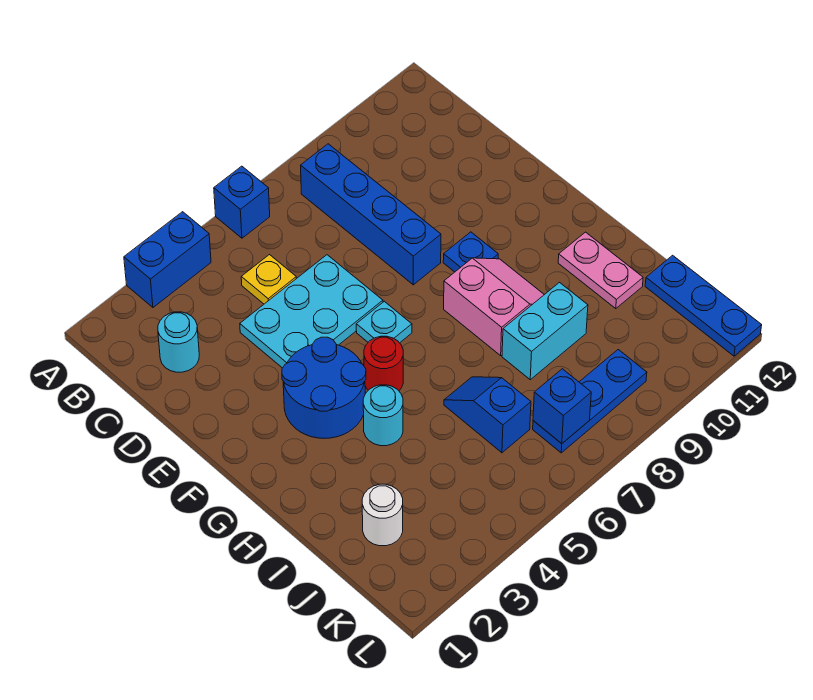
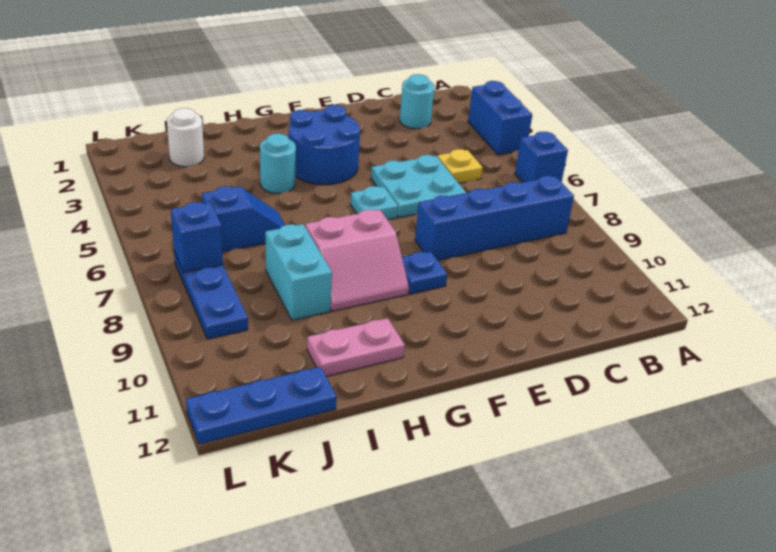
cyan plate D4:E6 level 1 -> cyan plate D5:E6 level 1
red round brick G5 level 1 -> none

